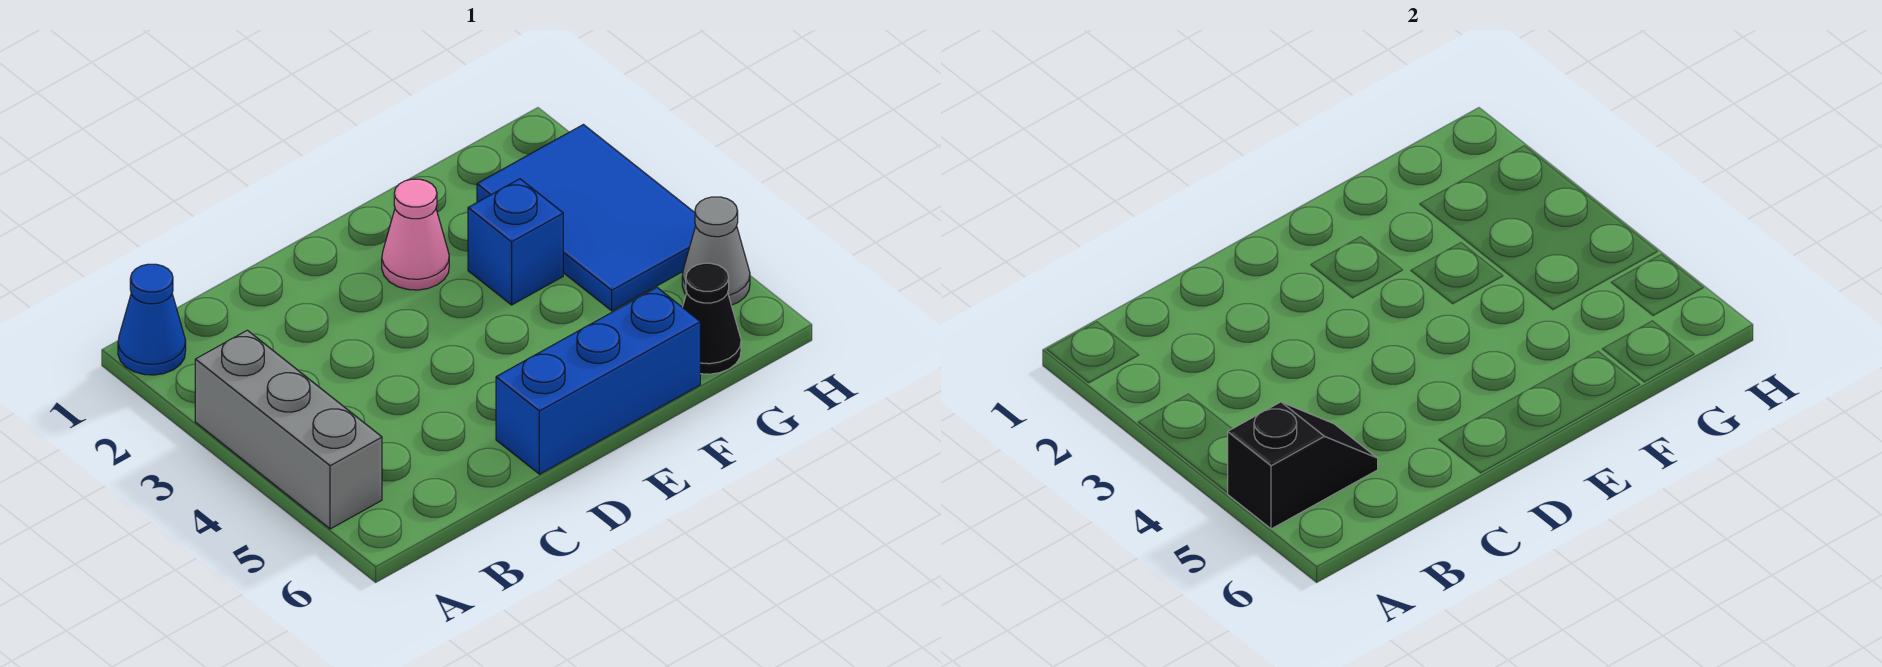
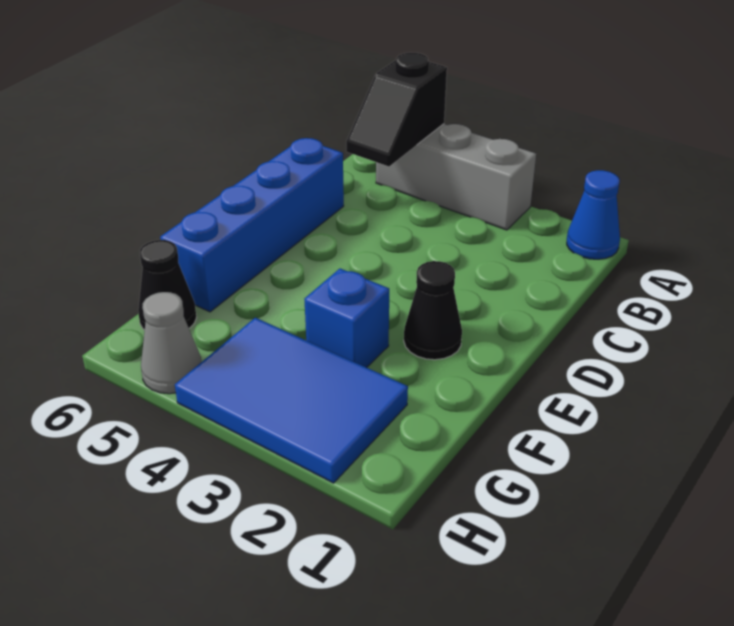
blue brick D6:F6 level 1 -> blue brick C6:F6 level 1
pink cone E2 level 1 -> black cone E2 level 1

